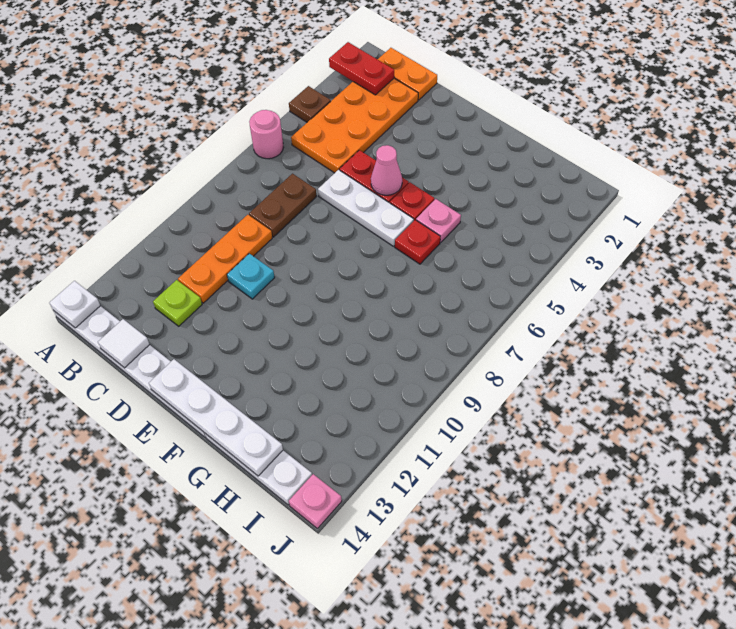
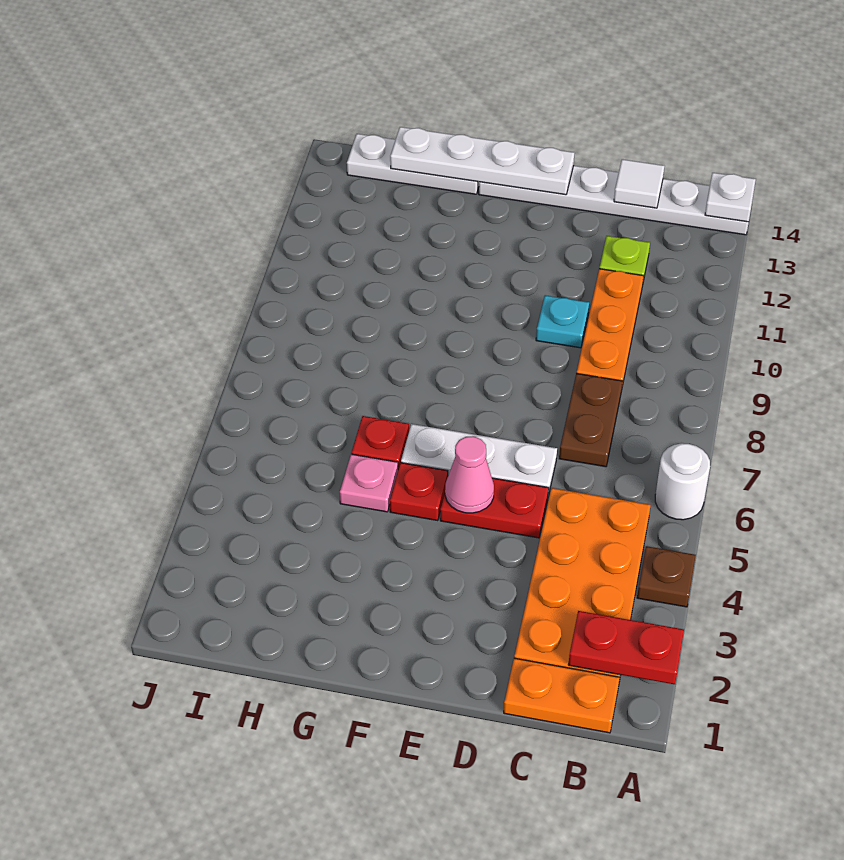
pink round brick A6 level 1 -> white round brick A6 level 1
pink plate J14 level 1 -> none

